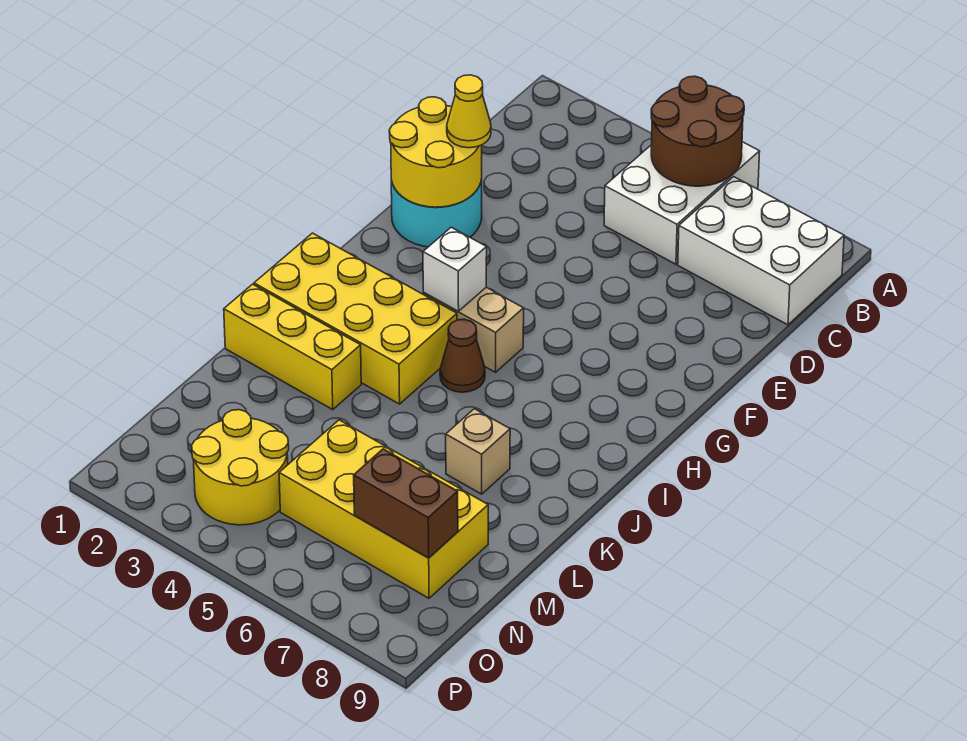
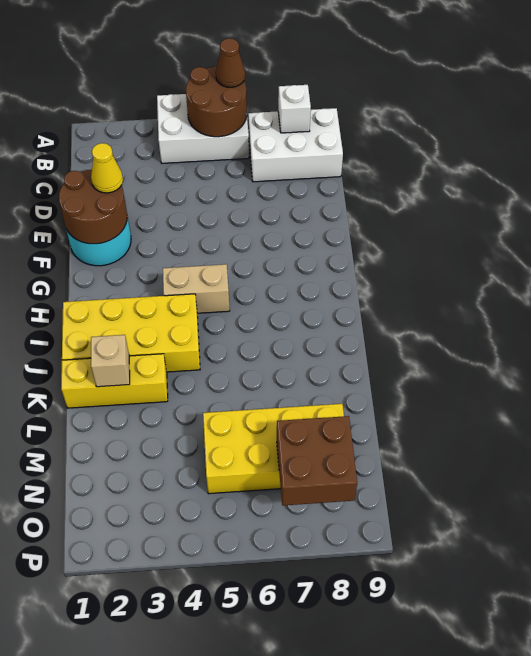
white brick A5:C6 level 1 -> white brick A4:B6 level 1
yellow round brick E1:F2 level 2 -> brown round brick E1:F2 level 2
white brick H4 level 2 -> white brick B8 level 2
brown cone I5 level 1 -> brown cone A6 level 3
tan brick K7 level 1 -> tan brick K2 level 2
yellow round brick N3:O4 level 1 -> none
brown brick N7:N8 level 2 -> brown brick N7:O8 level 2

